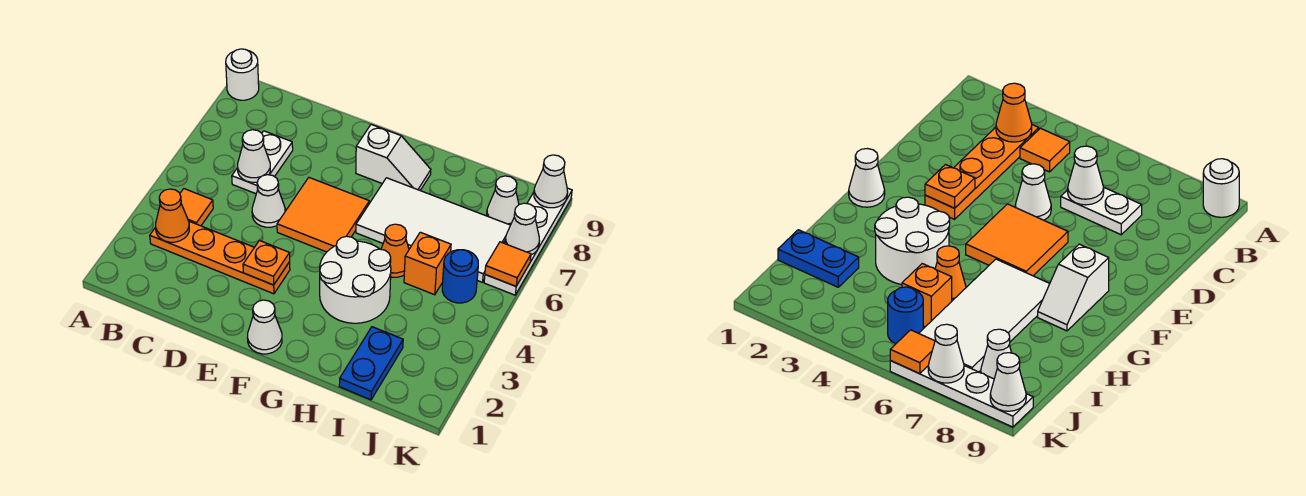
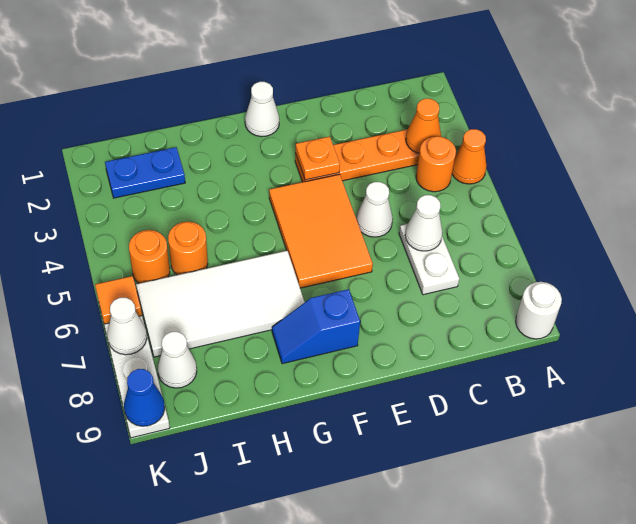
orange tile B4 level 1 -> orange round brick B4 level 1
orange tile E5:F6 level 1 -> orange tile E4:F6 level 1
white slope F8:G8 level 1 top F -> blue slope F8:G8 level 1 top F
white round brick G3:H4 level 1 -> none
orange cone H5 level 1 -> orange cone A4 level 1
blue plate I1:I2 level 1 -> blue plate I2:J2 level 1
orange brick I5 level 1 -> orange round brick I5 level 1
blue round brick J5 level 1 -> orange round brick J5 level 1
white cone K9 level 2 -> blue cone K9 level 2

